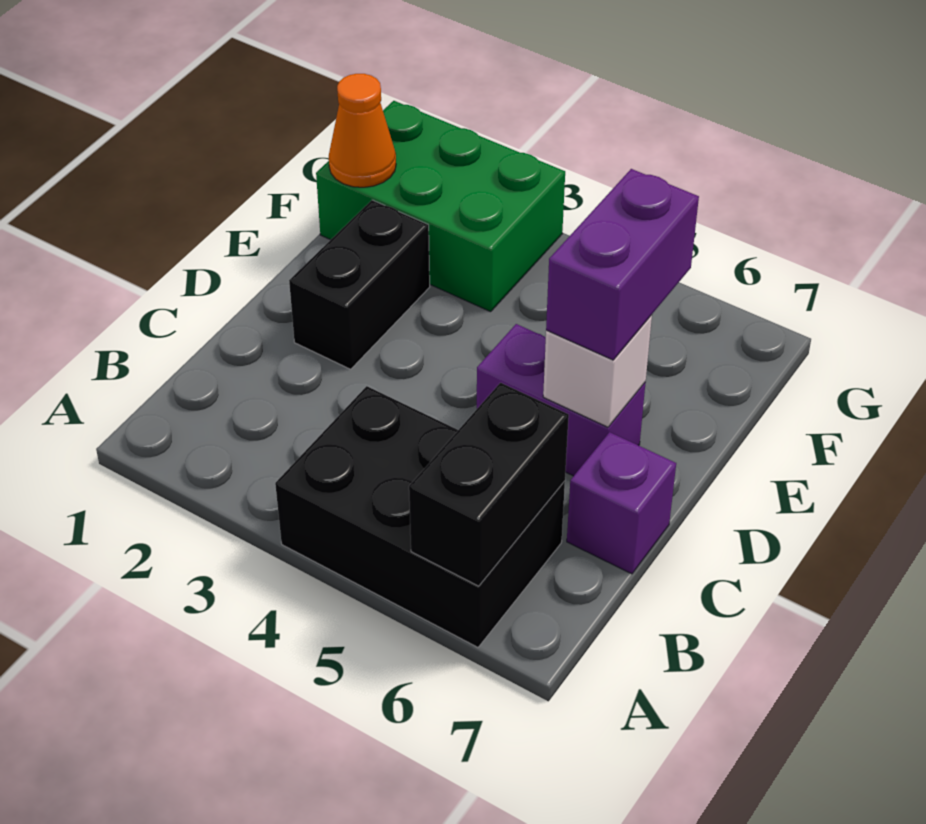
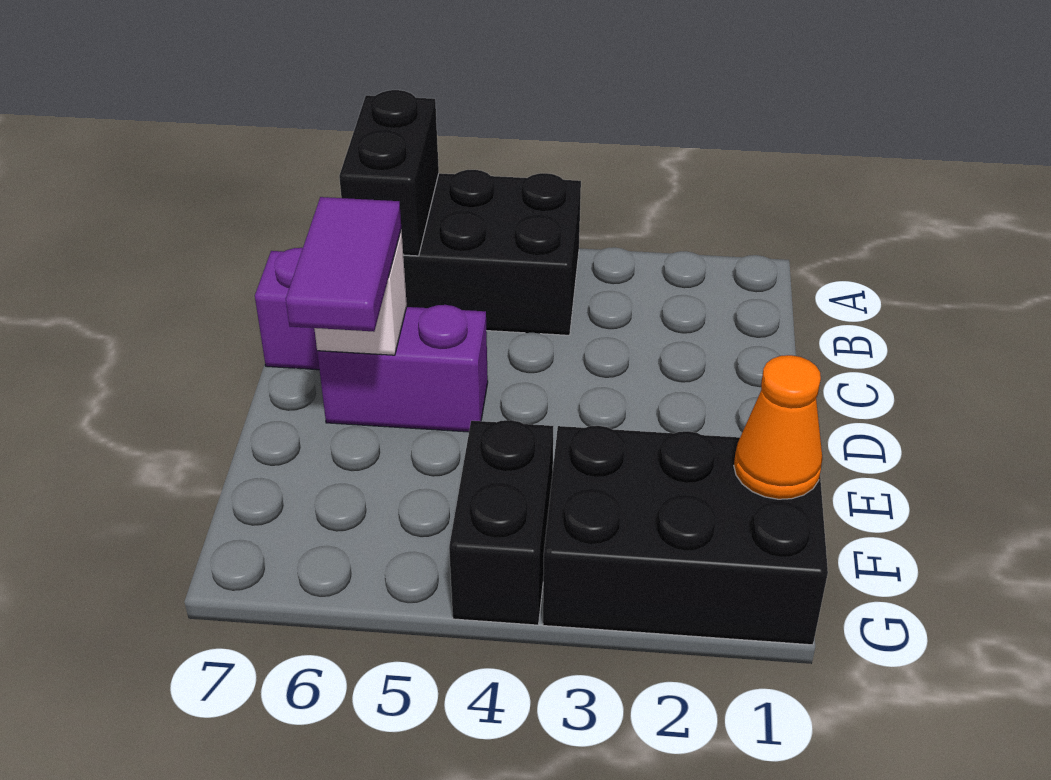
black brick D2:E2 level 1 -> black brick F4:G4 level 1
purple brick D6:E6 level 3 -> purple tile D6:E6 level 3
green brick F1:G3 level 1 -> black brick F1:G3 level 1

